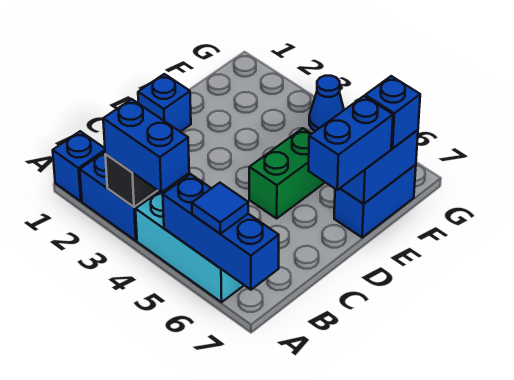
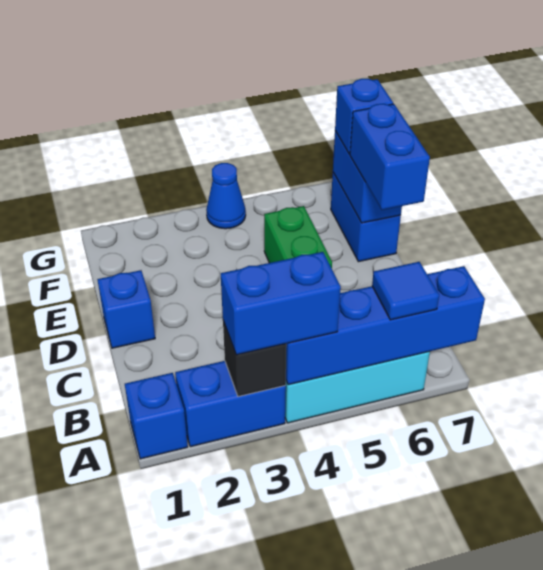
blue brick A5:A7 level 2 -> blue brick A4:A7 level 2

